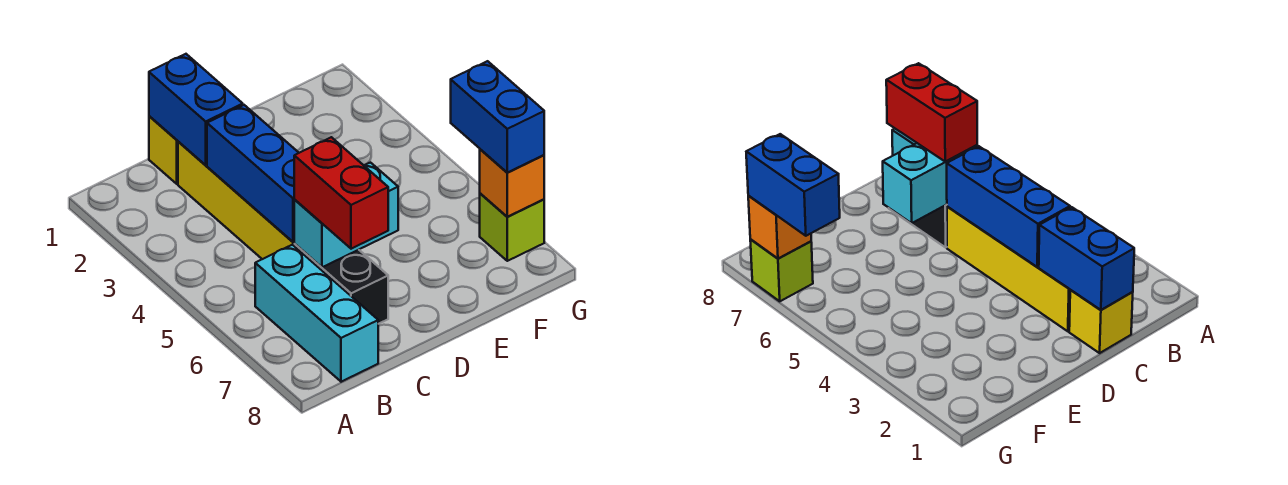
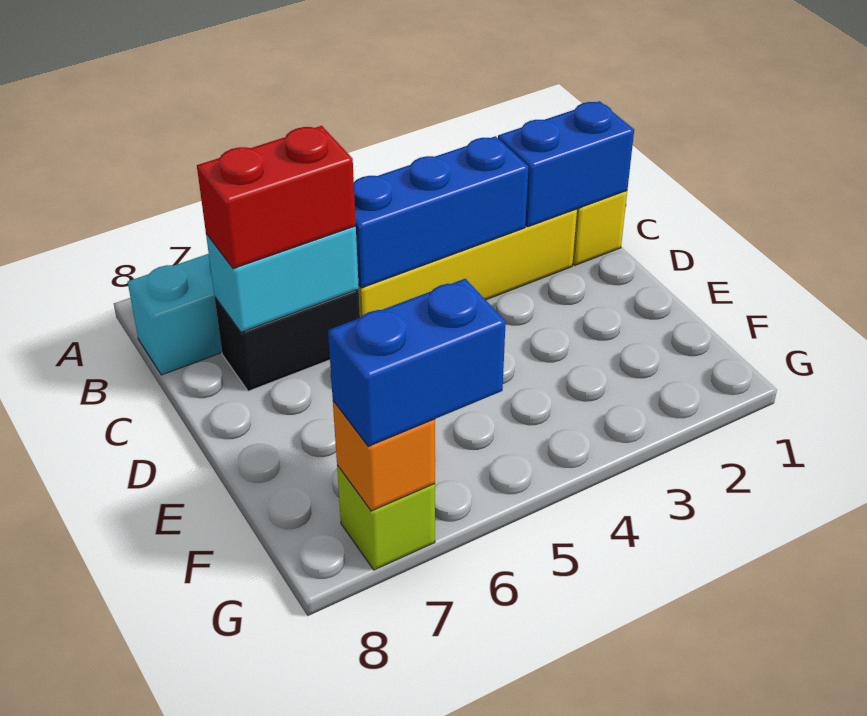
cyan brick C6:D6 level 2 -> cyan brick C6:C7 level 2

